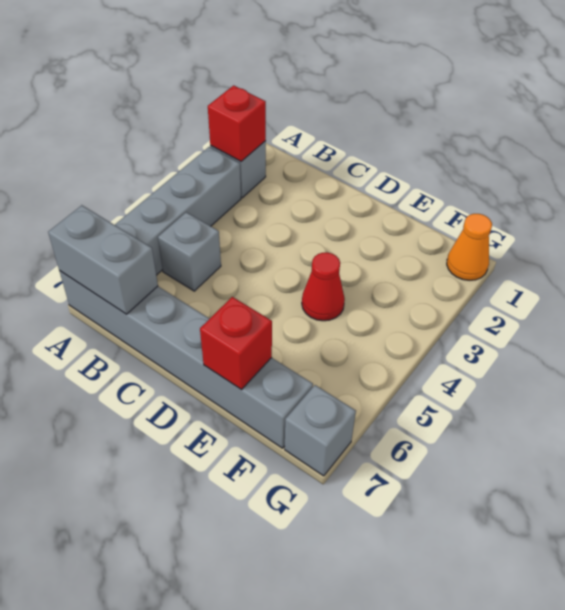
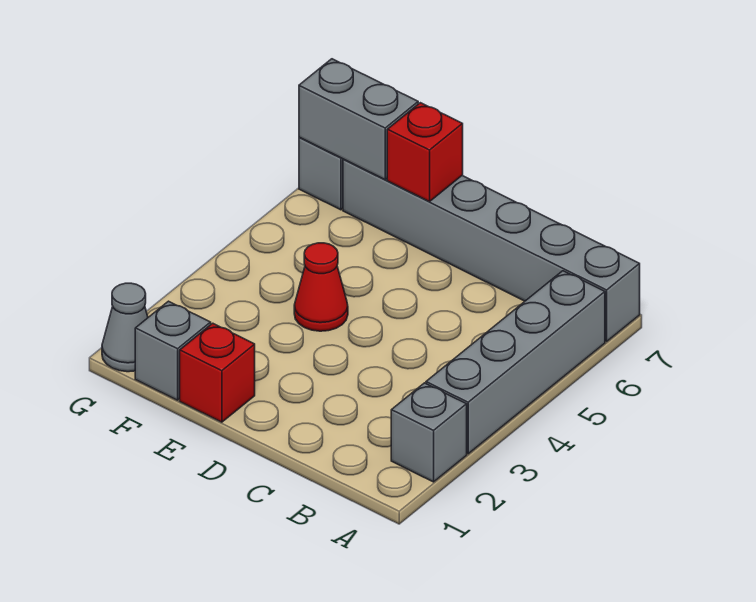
red brick A2 level 2 -> red brick E1 level 1
grey brick A7:B7 level 2 -> grey brick F7:G7 level 2
grey brick B5 level 1 -> grey brick F1 level 1
orange cone G1 level 1 -> grey cone G1 level 1

